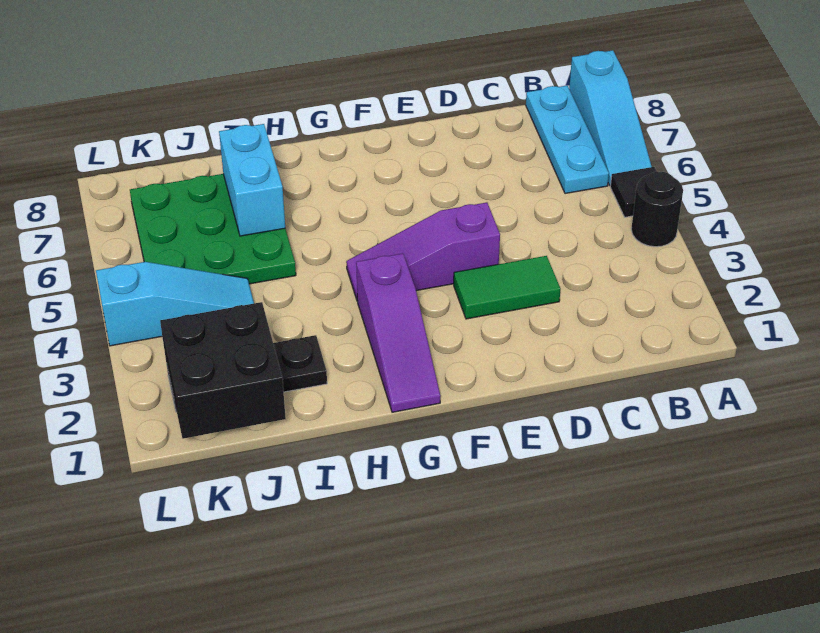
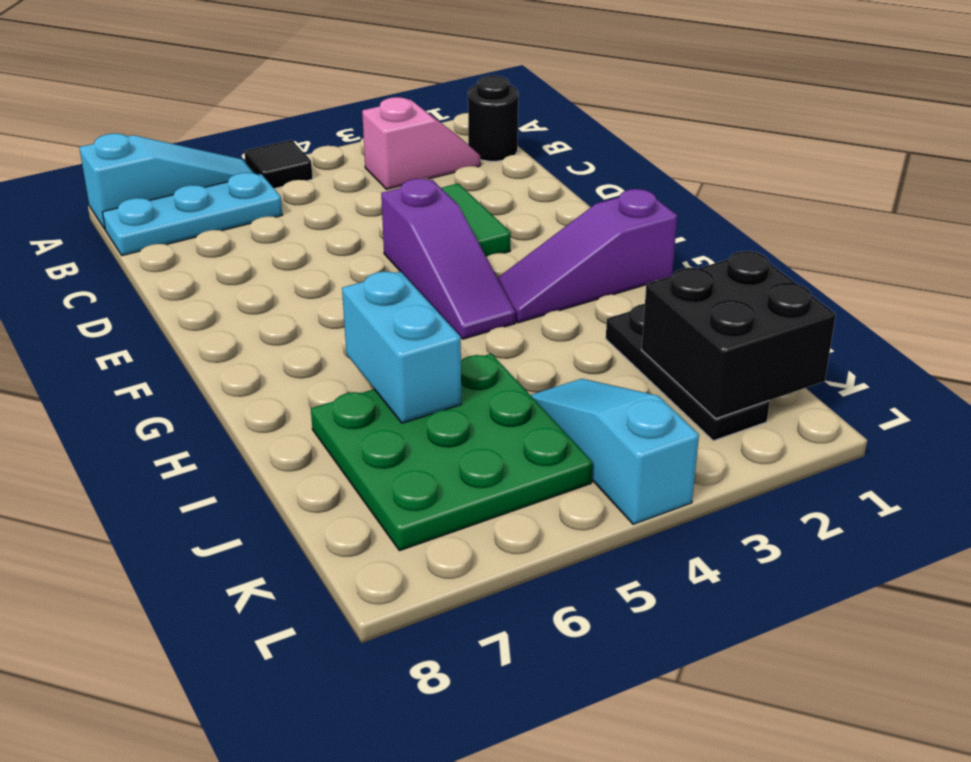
black round brick A4 level 1 -> black round brick B1 level 1
none -> pink slope B2:B3 level 1 top 3
purple slope G1:G3 level 1 top 3 -> purple slope G1:G3 level 1 top 1
cyan brick I6:I7 level 2 -> cyan brick H6:I6 level 2

